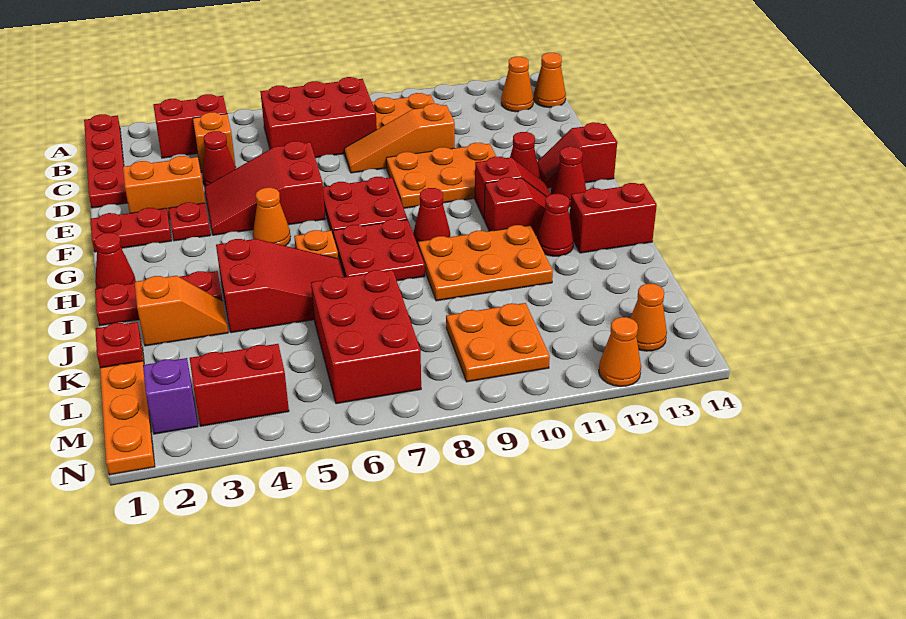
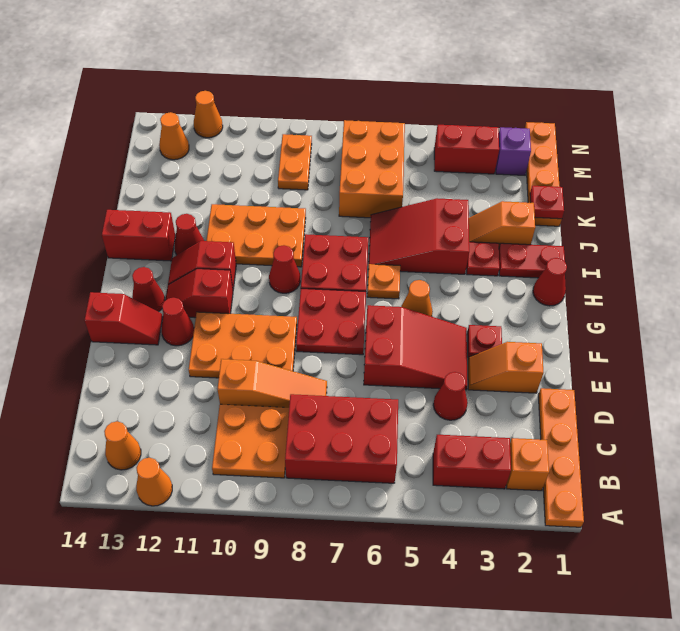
red plate A1:D1 level 1 -> orange plate A1:D1 level 1
orange cone B14 level 1 -> orange cone A12 level 1
orange brick C4 level 1 -> orange brick B2 level 1
orange brick E2:E3 level 1 -> orange slope E2:E3 level 1 top 2
red plate F1:F2 level 1 -> none
red brick K6:M7 level 1 -> orange brick K6:M7 level 1
orange plate L9:M10 level 1 -> orange plate L9:M9 level 1

